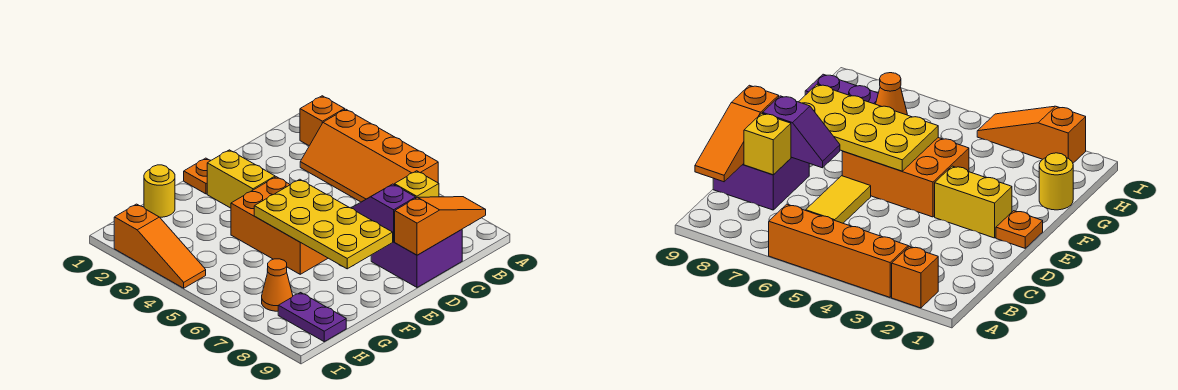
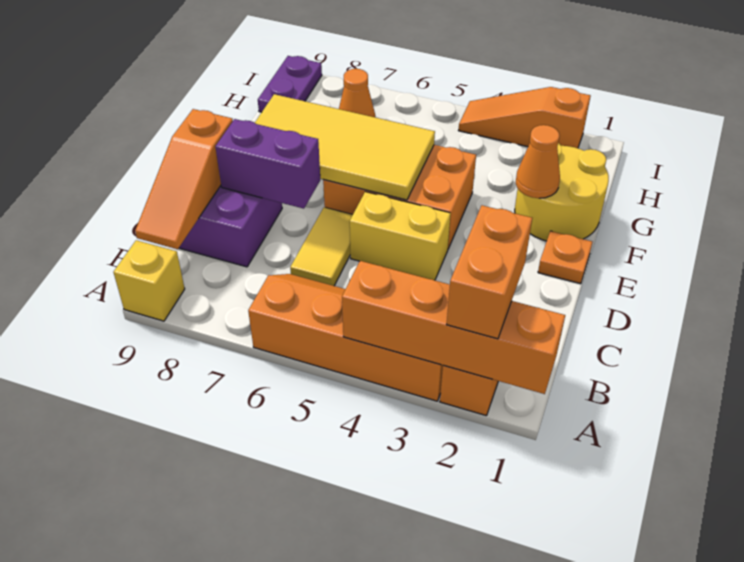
none -> orange brick A1:A4 level 2
none -> orange brick A2:B2 level 3
yellow brick C8 level 2 -> yellow brick A9 level 1
purple slope D7:D8 level 2 top 8 -> purple brick D7:D8 level 2
yellow brick E2:E3 level 1 -> yellow brick D4:D5 level 1
yellow plate E5:F8 level 2 -> yellow tile E5:F8 level 2
none -> orange cone F2 level 2
yellow round brick G1 level 1 -> yellow round brick F1:G2 level 1
purple plate H8:H9 level 1 -> purple plate H9:I9 level 1

